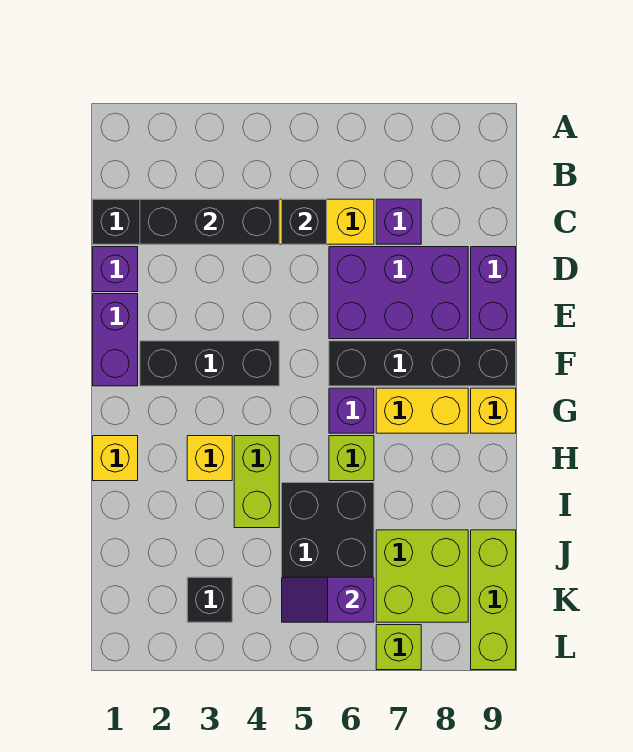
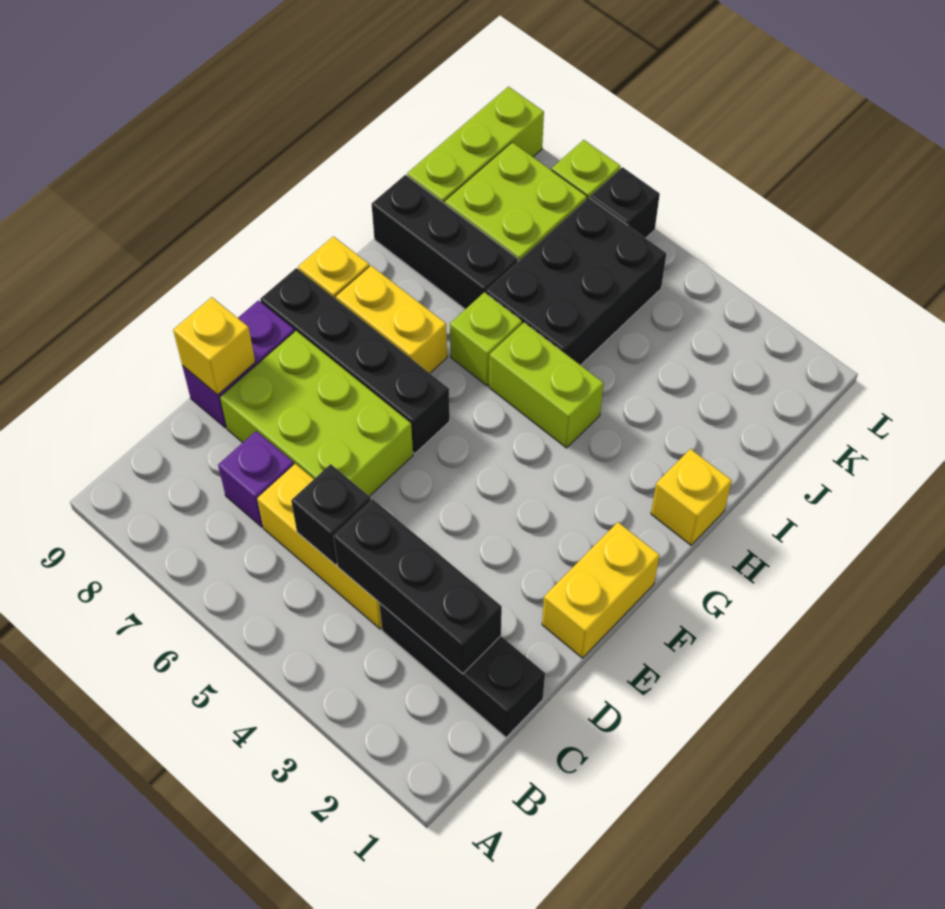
purple brick D1 level 1 -> none
purple brick D6:E8 level 1 -> lime brick D6:E8 level 1
purple brick E1:F1 level 1 -> yellow brick E1:F1 level 1
black brick F2:F4 level 1 -> black brick I7:I9 level 1
purple brick G6 level 1 -> none
yellow brick H3 level 1 -> yellow brick D9 level 2
lime brick H4:I4 level 1 -> lime brick H4:H5 level 1
black brick K3 level 1 -> black brick L6 level 1
purple slope K5:K6 level 2 top 6 -> none

